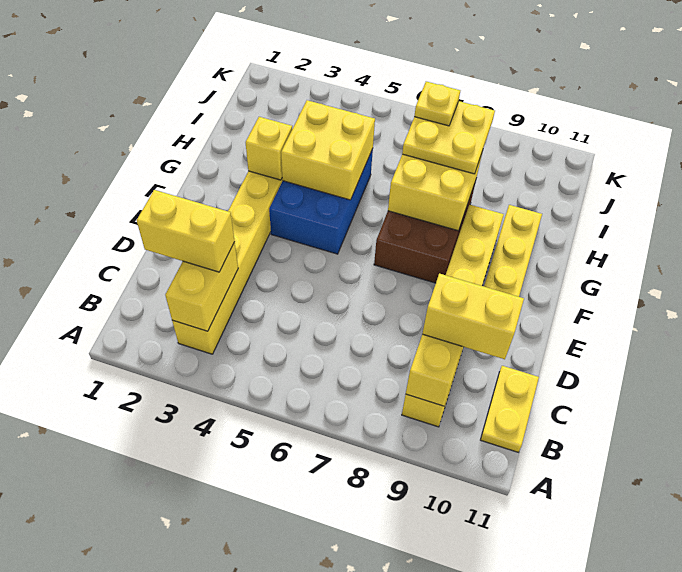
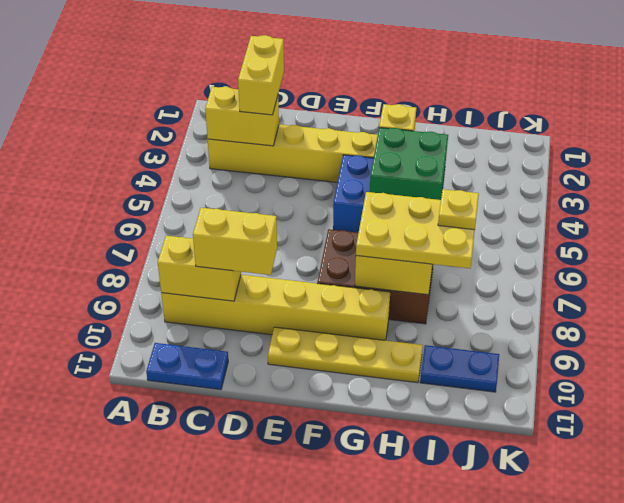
yellow plate B11:C11 level 1 -> blue plate B11:C11 level 1
yellow brick C9:C10 level 3 -> yellow brick C9:D9 level 3
yellow brick G4:H5 level 2 -> green brick G4:H5 level 2
yellow plate H7:I8 level 3 -> yellow plate G7:I8 level 3
none -> blue plate I10:J10 level 1

